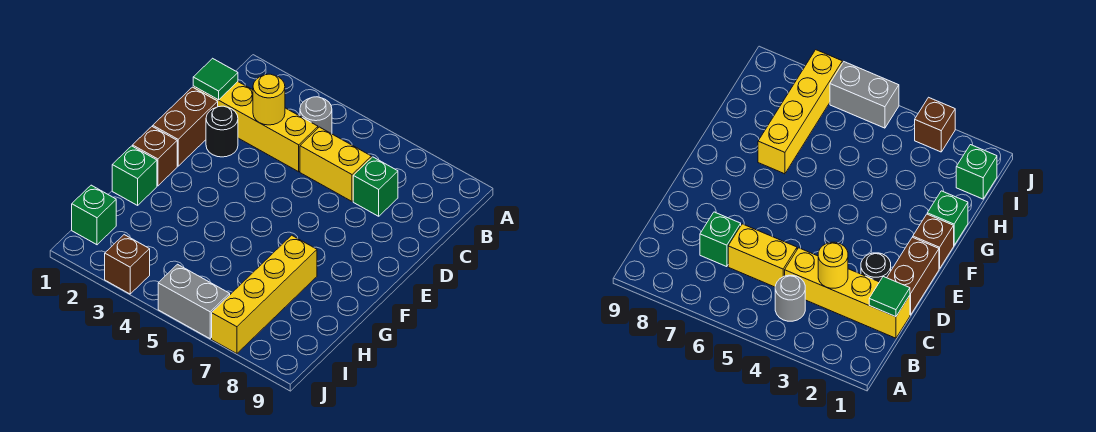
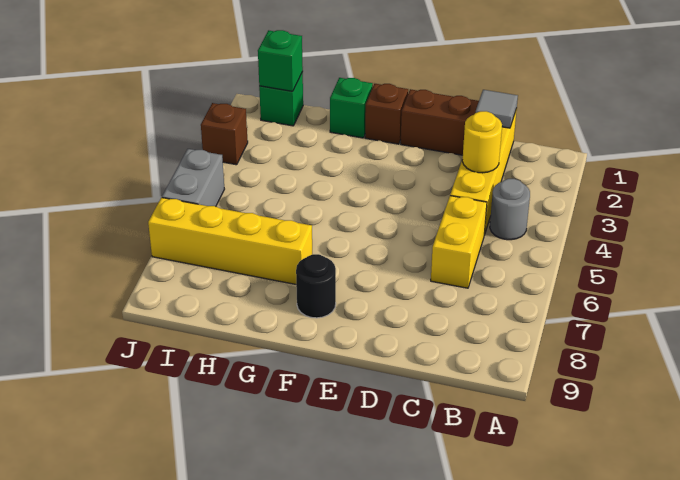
green tile C1 level 2 -> grey tile C1 level 2
green brick C7 level 1 -> green brick I1 level 2
black round brick D2 level 1 -> black round brick F8 level 1

